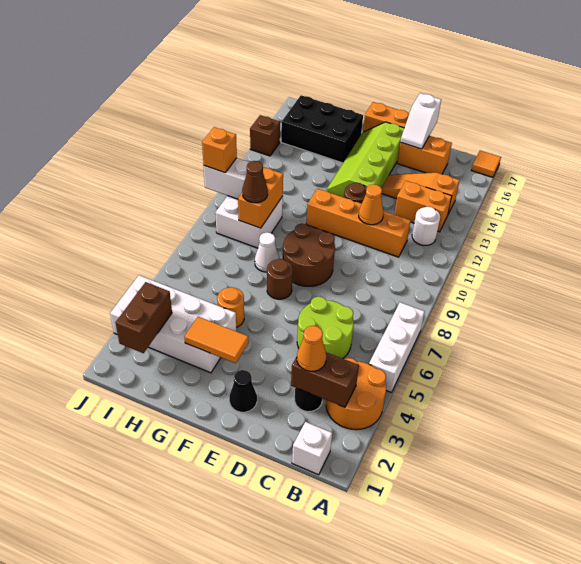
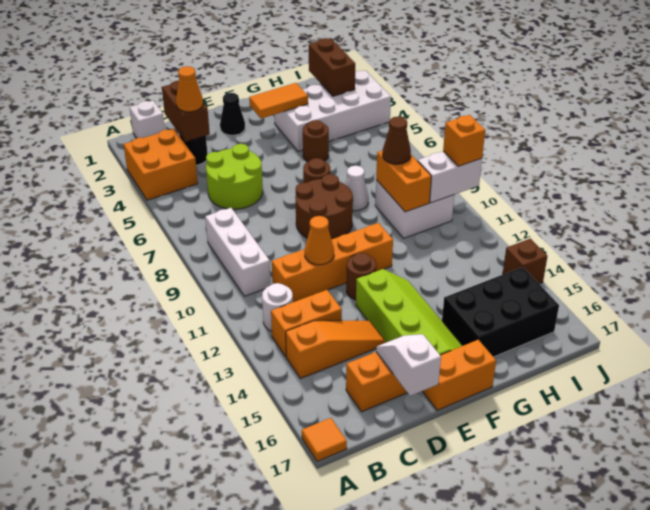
orange round brick A3:B4 level 1 -> orange brick A3:B4 level 1
white brick A5:A7 level 1 -> white brick B8:B10 level 1
brown brick B3:C3 level 2 -> brown brick C2:C3 level 2
orange round brick G5 level 1 -> brown round brick G5 level 1

